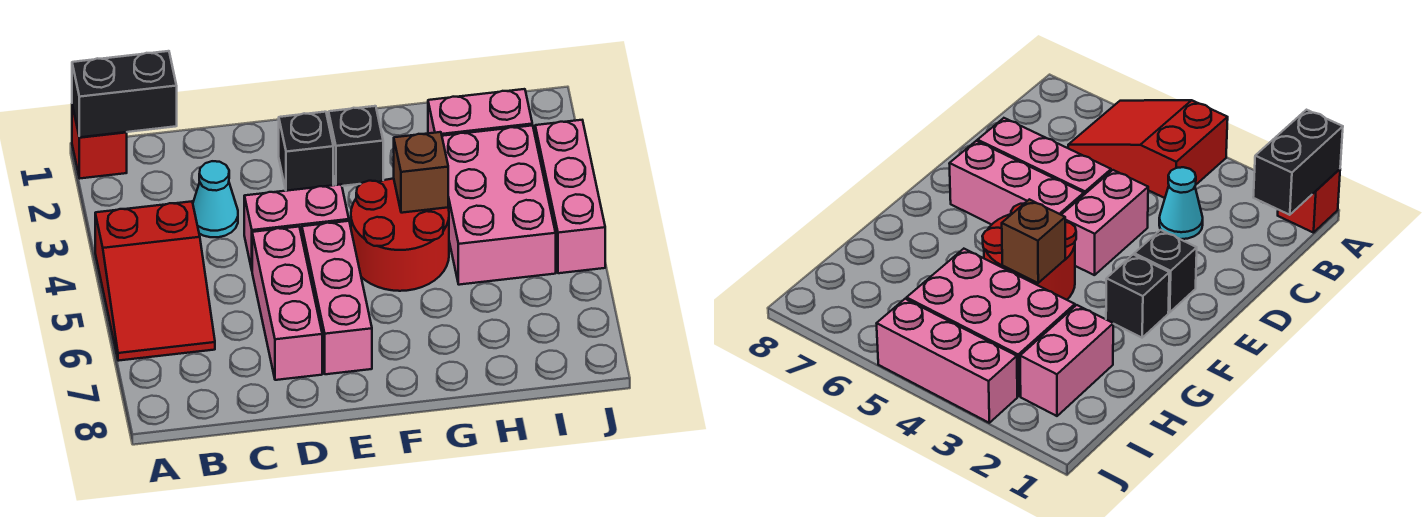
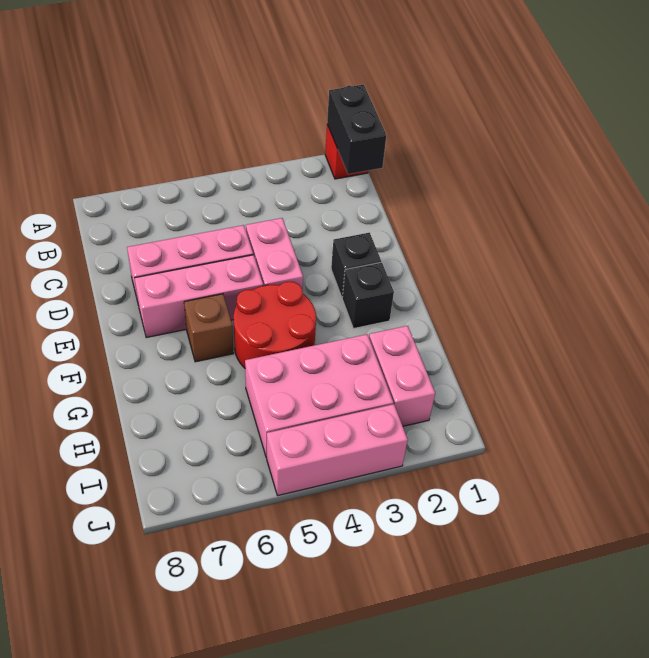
red slope A4:B6 level 1 top 4 -> none
cyan cone C3 level 1 -> none
brown brick G4 level 2 -> brown brick F6 level 1

